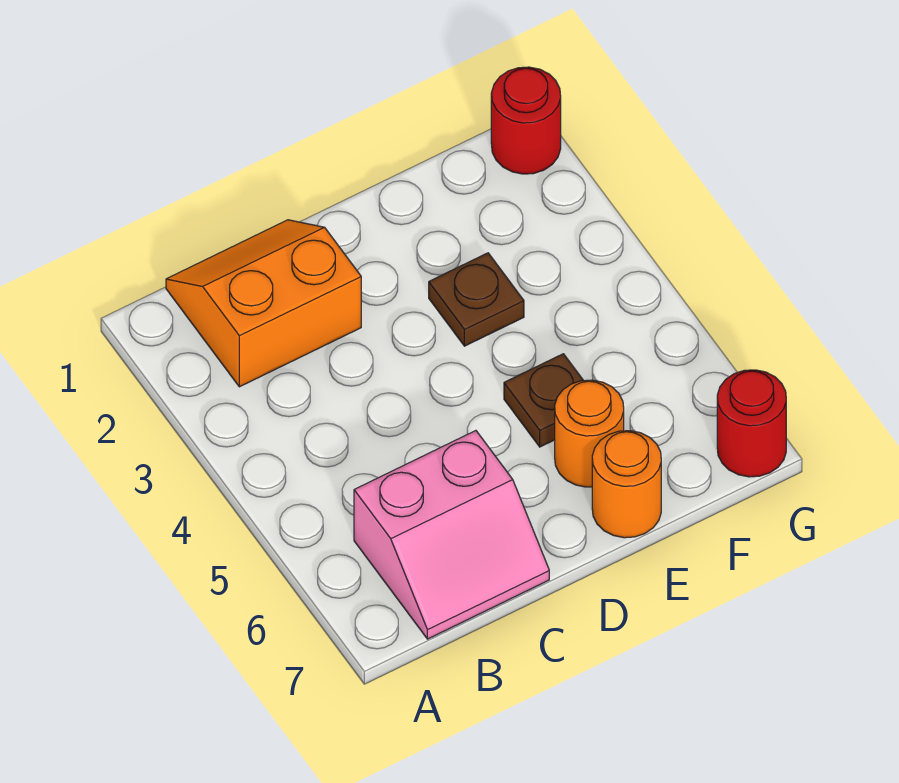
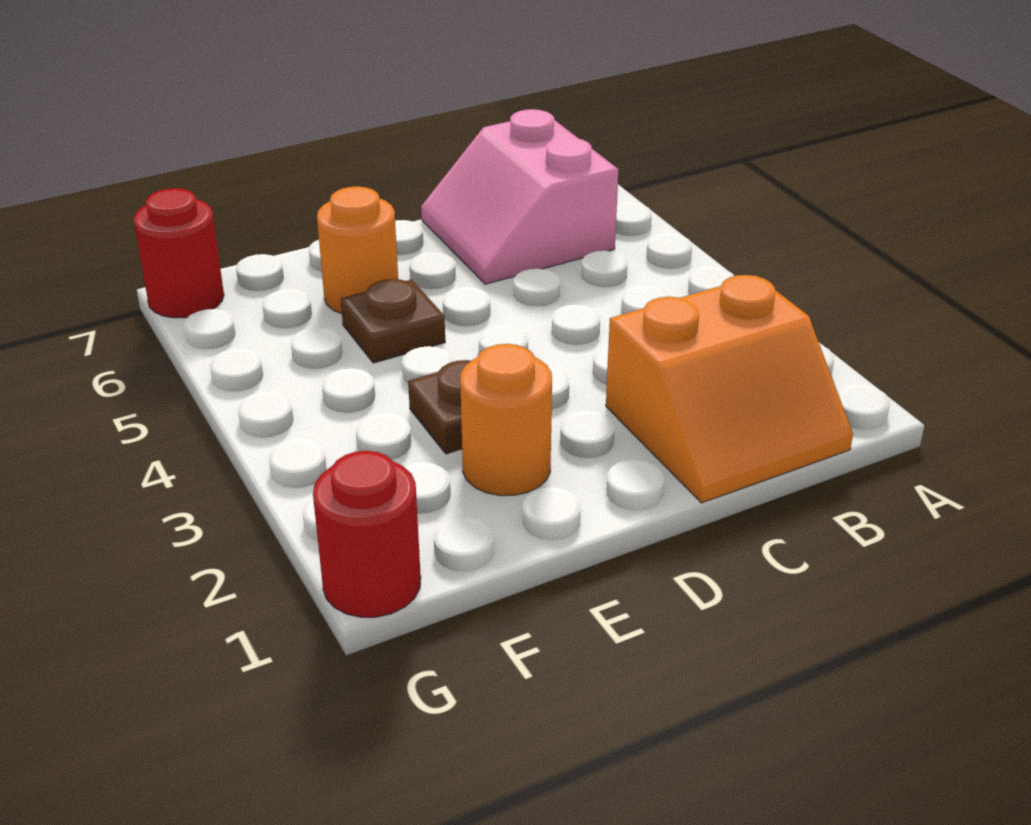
pink slope B6:C7 level 1 top 6 -> pink slope B6:C7 level 1 top B
orange round brick E7 level 1 -> orange round brick E2 level 1

